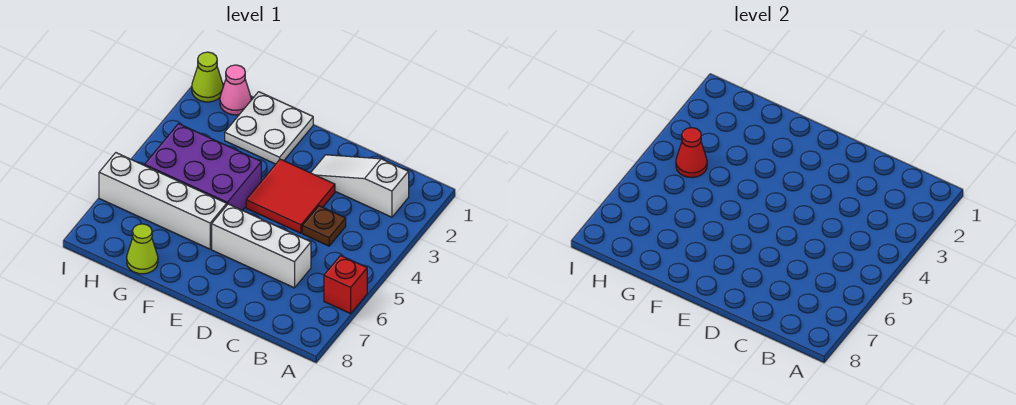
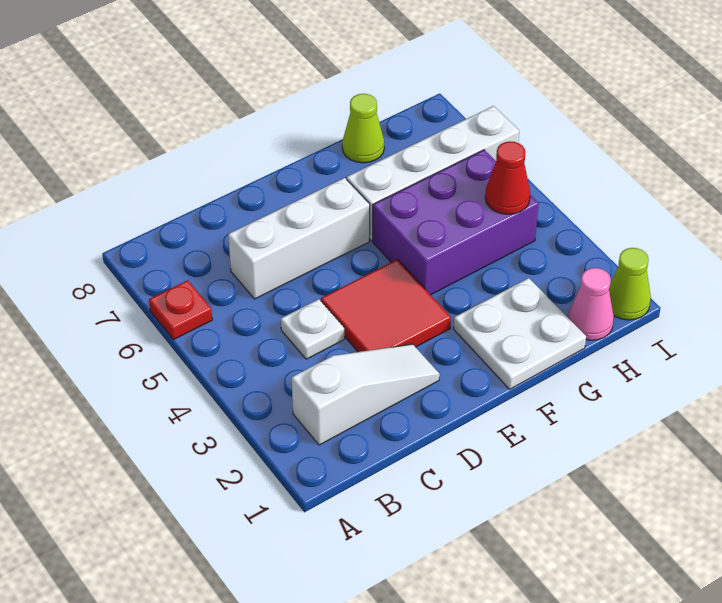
red brick A6 level 1 -> red plate A6 level 1
brown plate C4 level 1 -> white plate C4 level 1

